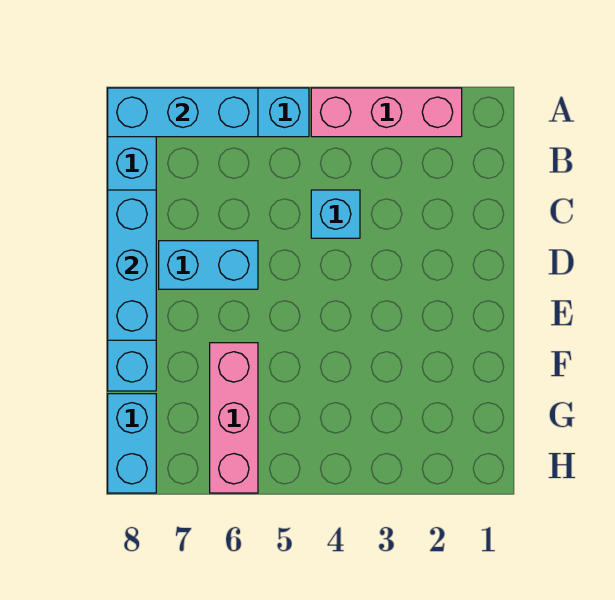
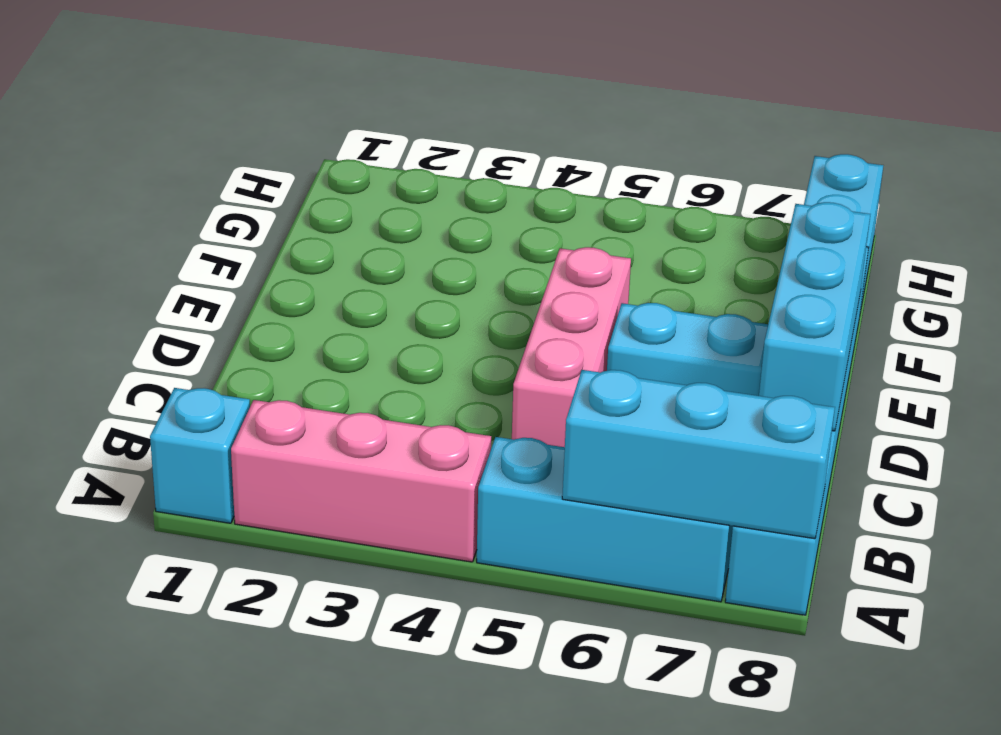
cyan brick C4 level 1 -> cyan brick A1 level 1
pink brick F6:H6 level 1 -> pink brick C5:E5 level 1

